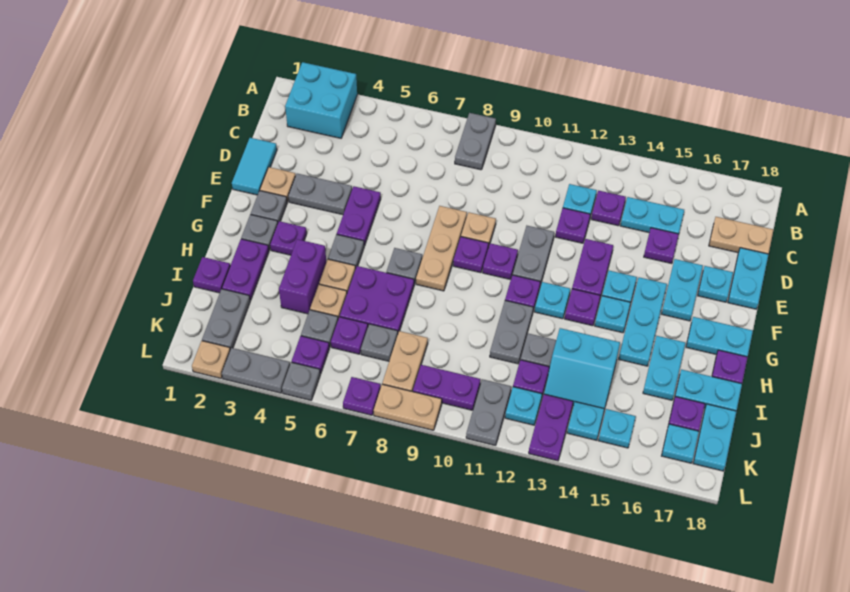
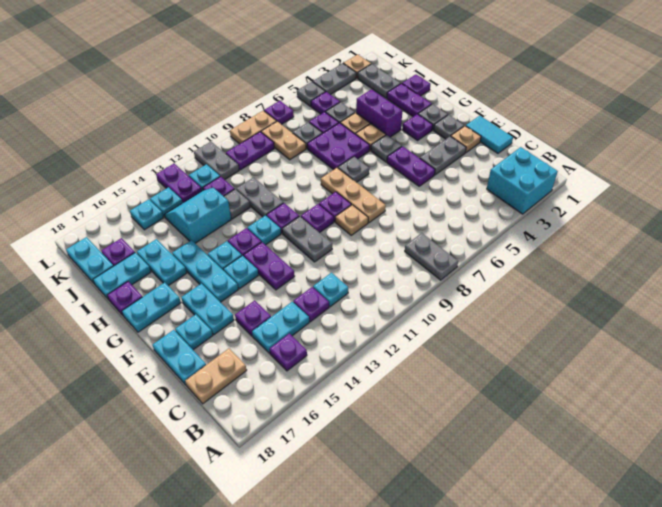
purple plate D12 level 1 -> purple plate B15 level 1
cyan plate K17 level 1 -> none

